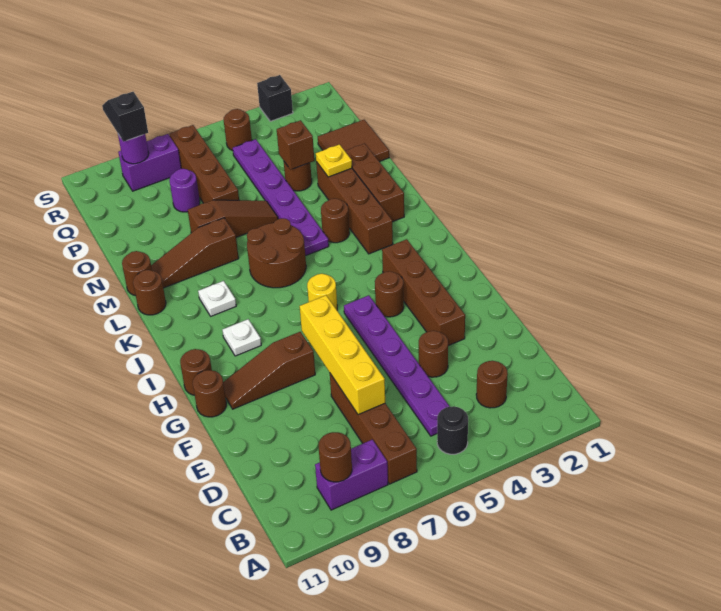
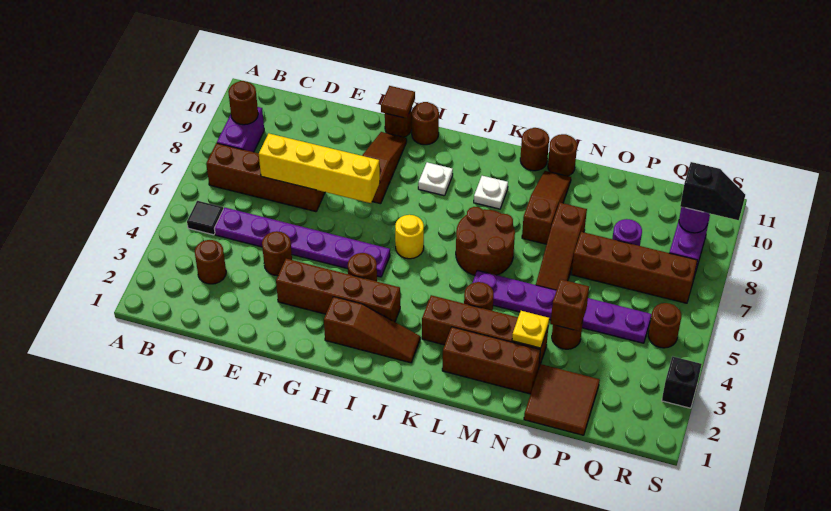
black round brick B5 level 1 -> black tile B5 level 1
none -> brown tile G11 level 2
none -> brown slope H2:J2 level 1 top H

